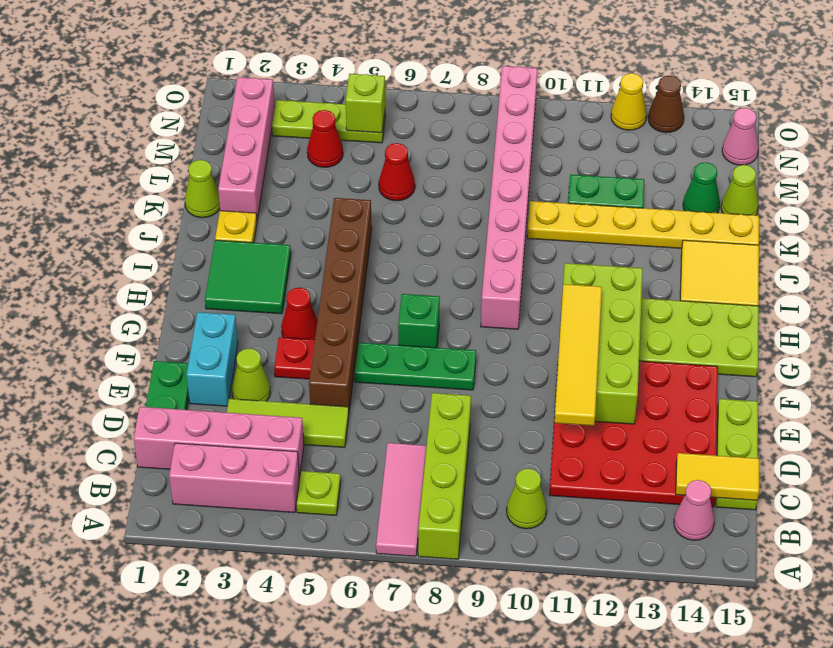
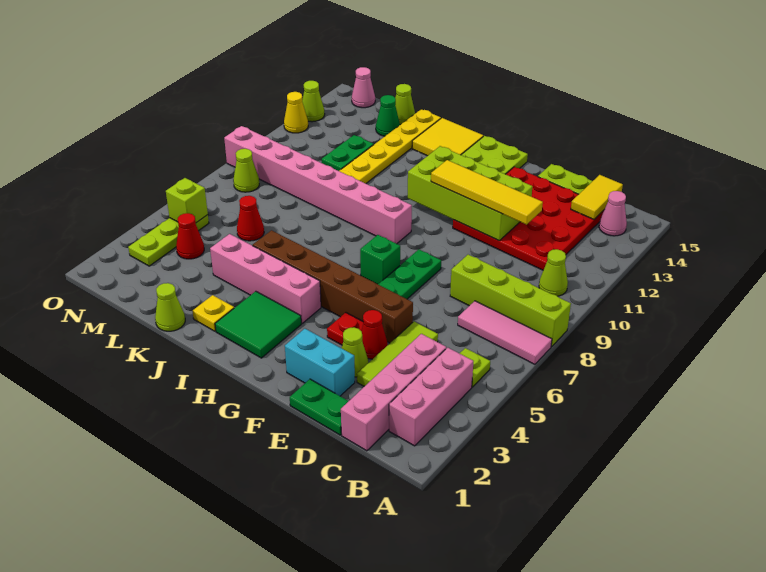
red cone G4 level 1 -> red cone E4 level 1
pink brick K2:N2 level 1 -> pink brick H4:K4 level 1
none -> lime cone N8 level 1
brown cone O13 level 1 -> lime cone O13 level 1

